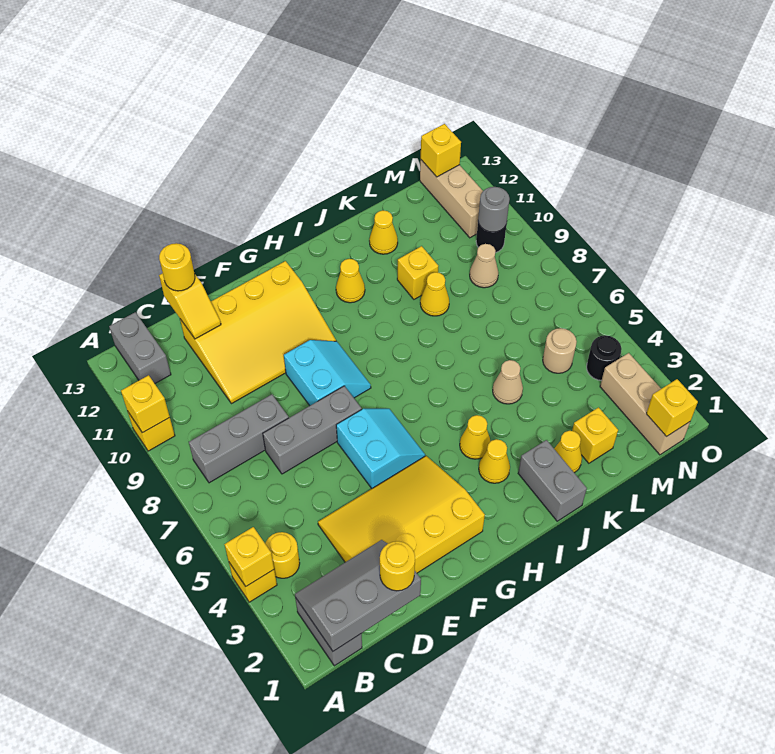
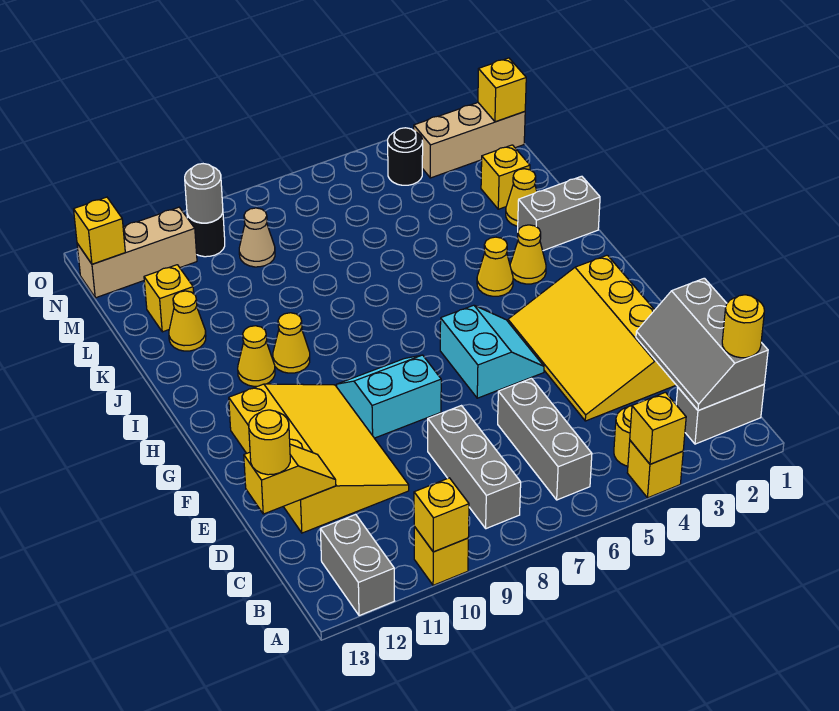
grey brick B12:B13 level 1 -> grey brick A12:B12 level 1
yellow round brick D1 level 3 -> yellow round brick B1 level 3
grey brick D7:F7 level 1 -> grey brick B6:D6 level 1
cyan slope F5:G6 level 1 top F -> cyan slope F5:G6 level 1 top 6
tan cone K5 level 1 -> none
yellow cone K9 level 1 -> yellow cone I10 level 1
yellow brick K10 level 1 -> yellow brick L12 level 1
tan round brick M5 level 1 -> none

